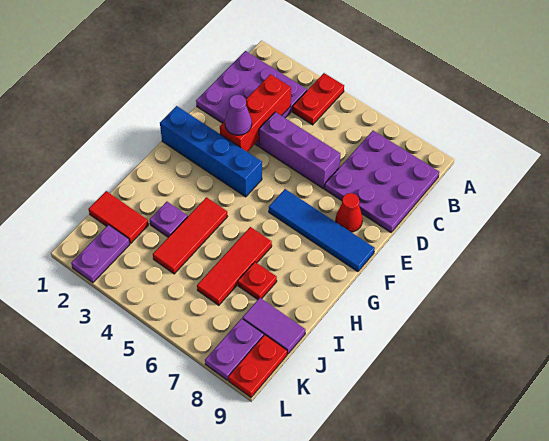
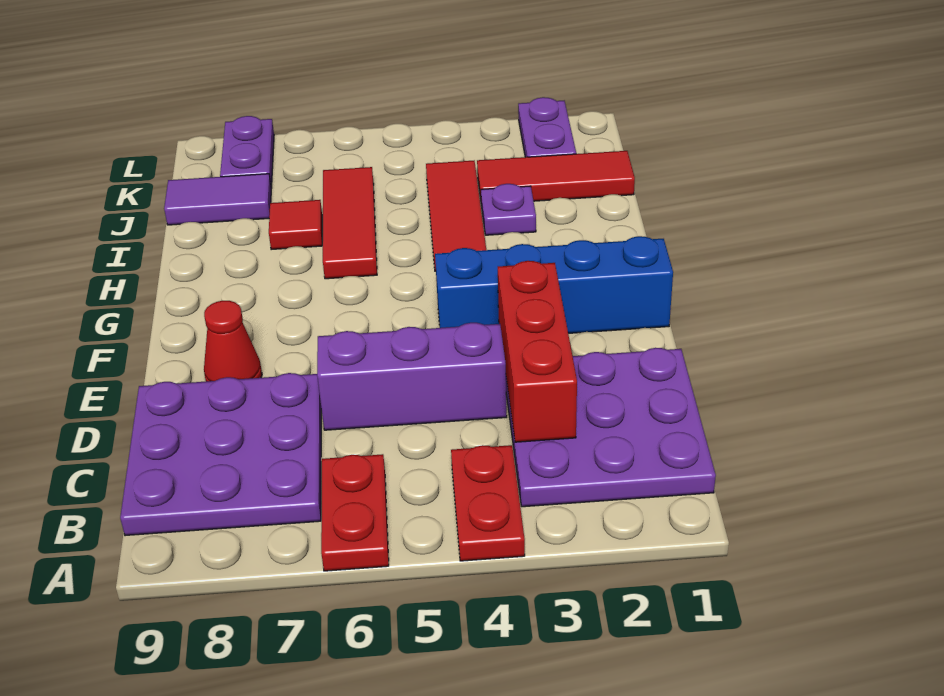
purple cone E3 level 3 -> none
blue tile F6:F9 level 1 -> none
red plate I7 level 1 -> red tile I7 level 1
red tile J1:J2 level 1 -> red tile J1:J3 level 1
red plate K9:L9 level 1 -> red plate A6:B6 level 1

